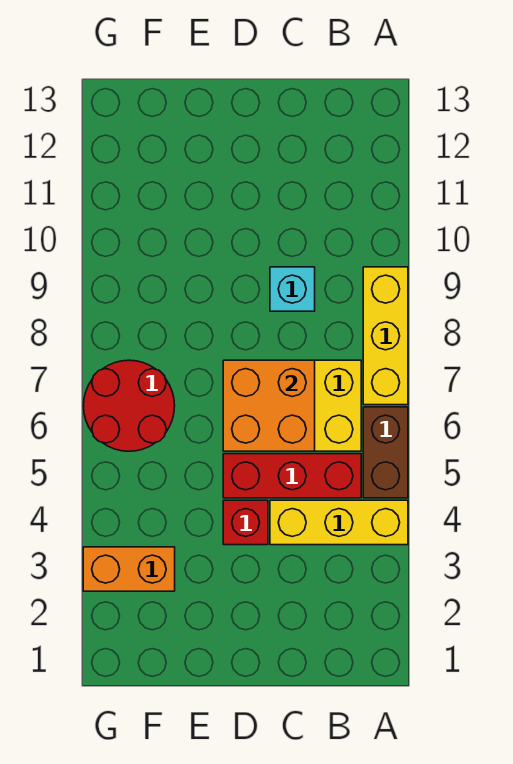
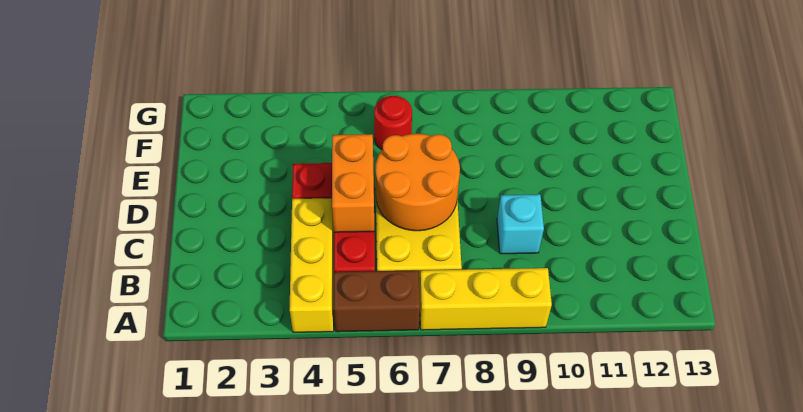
orange brick C6:D7 level 2 -> orange round brick C6:D7 level 2
orange brick F3:G3 level 1 -> orange brick C5:D5 level 2
red round brick F6:G7 level 1 -> red round brick F6 level 1

